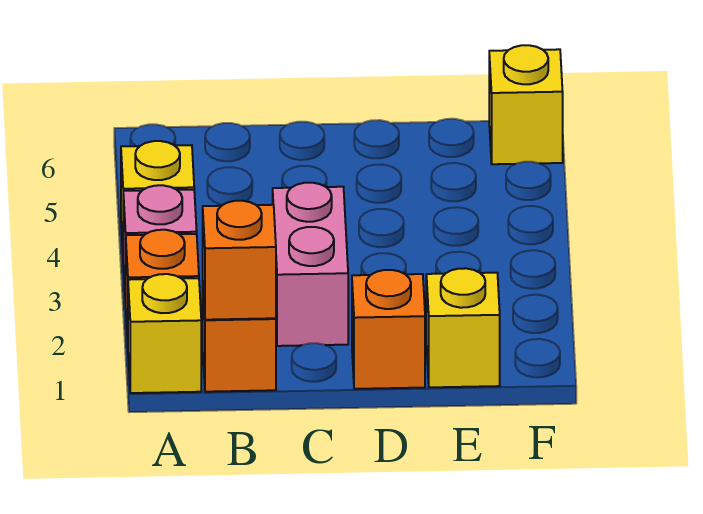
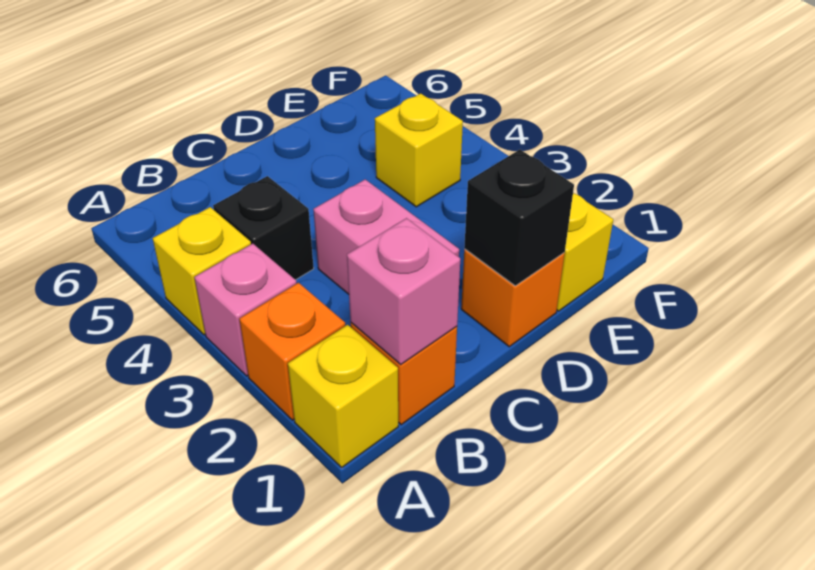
orange brick B1 level 2 -> pink brick B1 level 2
none -> black brick B4 level 1
none -> black brick D1 level 2
yellow brick F6 level 1 -> yellow brick E4 level 1

